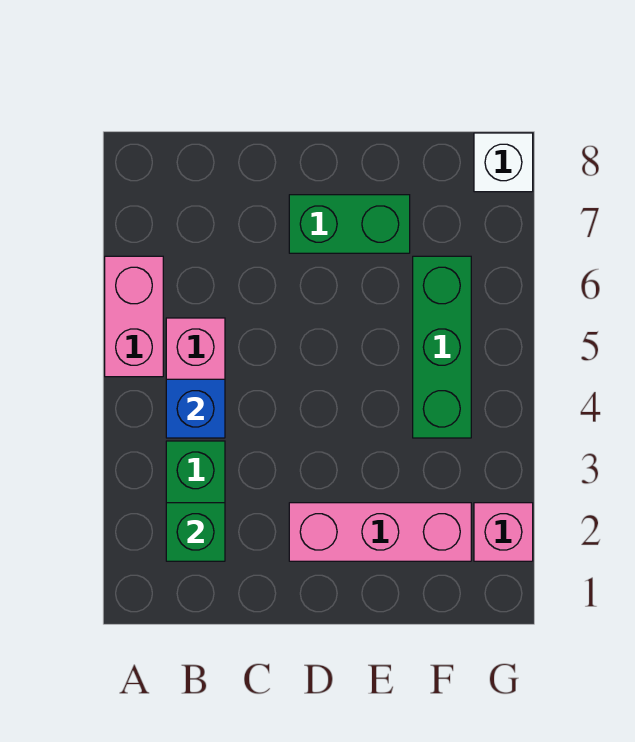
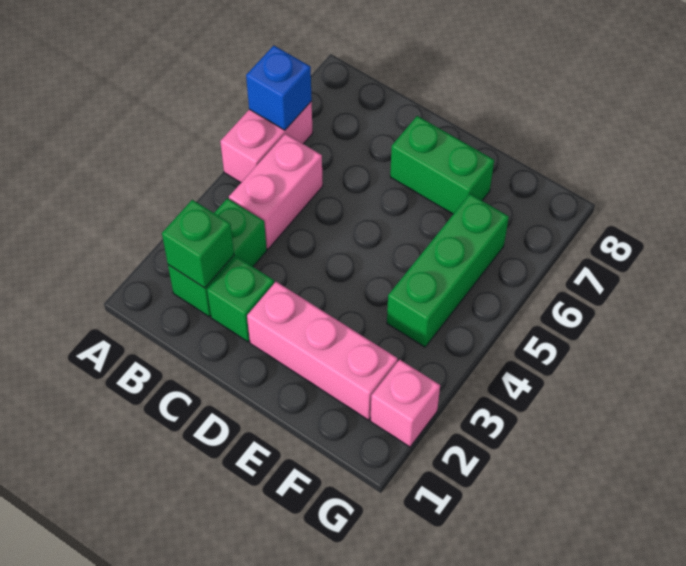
blue brick B4 level 2 -> blue brick A6 level 2
none -> green brick C2 level 1
white brick G8 level 1 -> none

